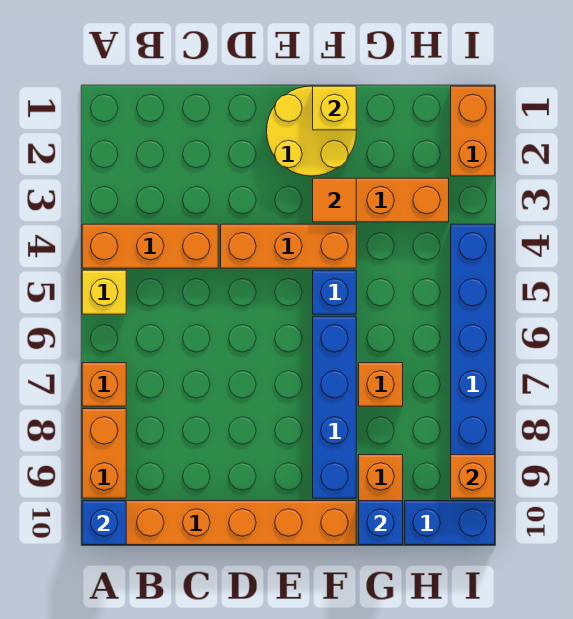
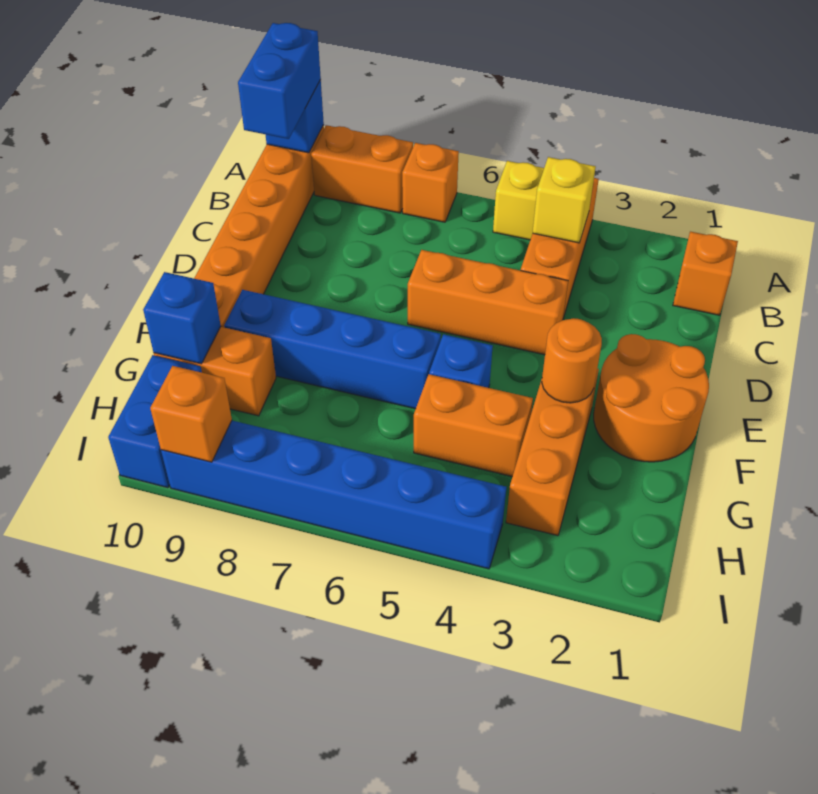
none -> blue brick A10:B10 level 3
orange brick D4:F4 level 1 -> orange brick D4:D6 level 1
yellow round brick E1:F2 level 1 -> orange round brick E1:F2 level 1
yellow brick F1 level 2 -> yellow brick B4 level 2
orange tile F3 level 2 -> orange round brick F3 level 2
orange brick G7 level 1 -> orange brick B1 level 1
orange brick I1:I2 level 1 -> orange brick G4:G5 level 1

